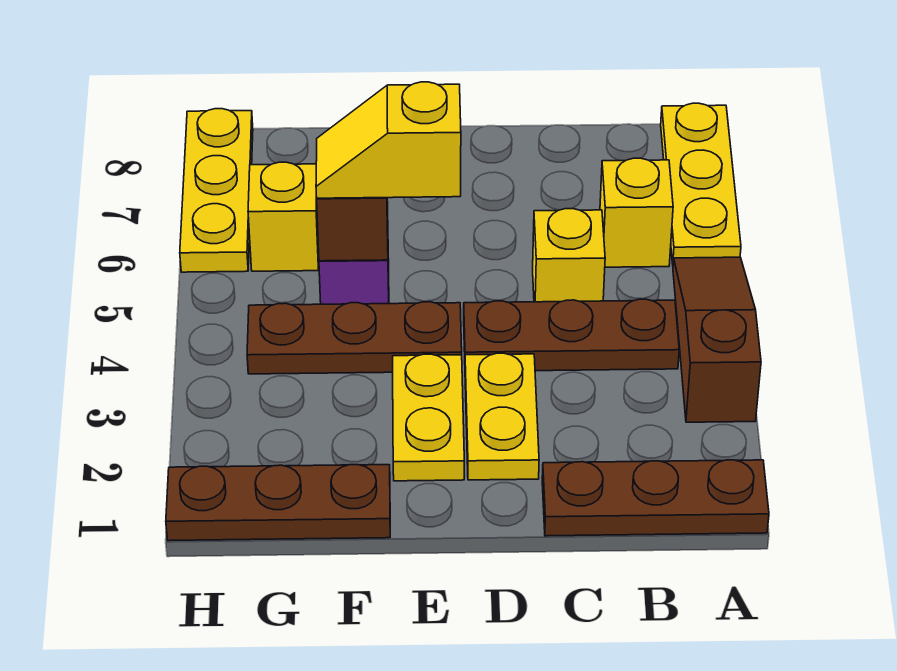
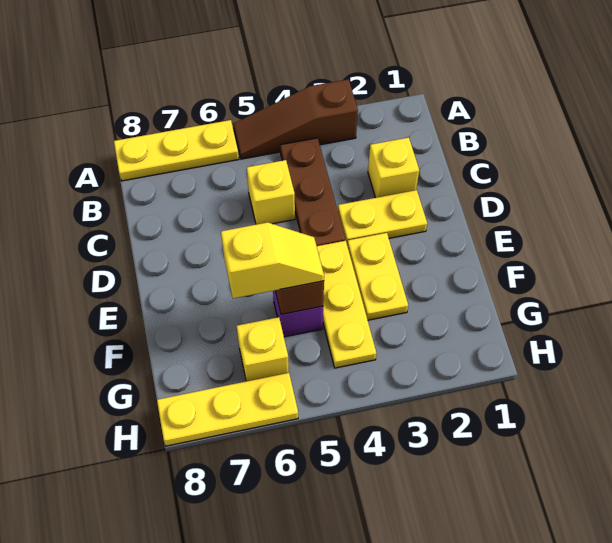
brown plate A1:C1 level 1 -> none
yellow brick B6 level 1 -> yellow brick C2 level 1
yellow plate E2:E3 level 1 -> yellow plate E3:F3 level 1
brown plate E4:G4 level 1 -> yellow plate E4:G4 level 1
yellow slope E5:F5 level 3 top E -> yellow slope F5:F6 level 3 top 6
brown plate F1:H1 level 1 -> none

